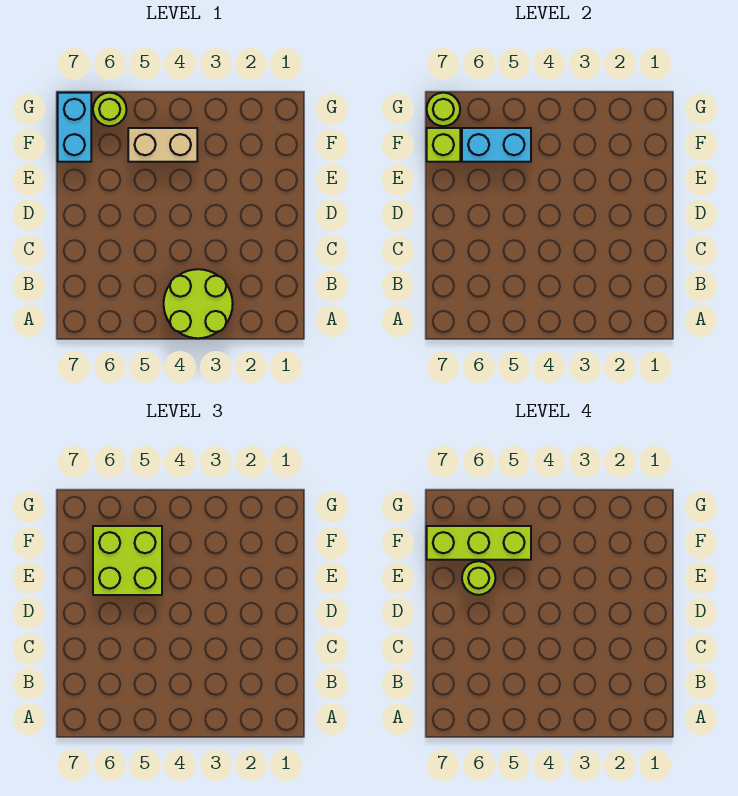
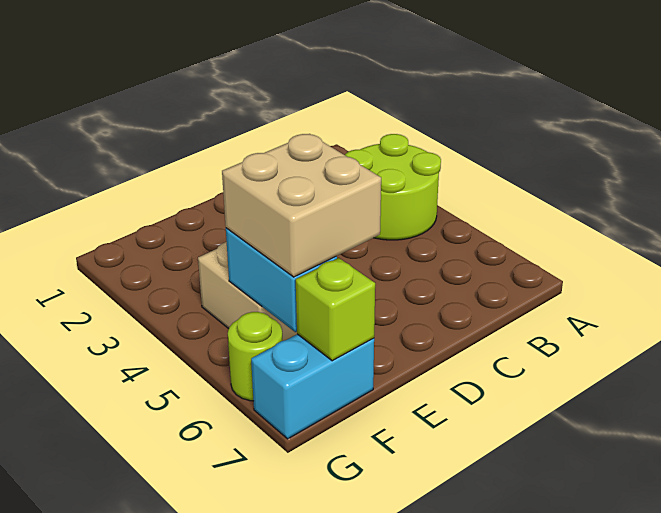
lime brick E5:F6 level 3 -> tan brick E5:F6 level 3
lime round brick E6 level 4 -> none
lime brick F5:F7 level 4 -> none
lime round brick G7 level 2 -> none

